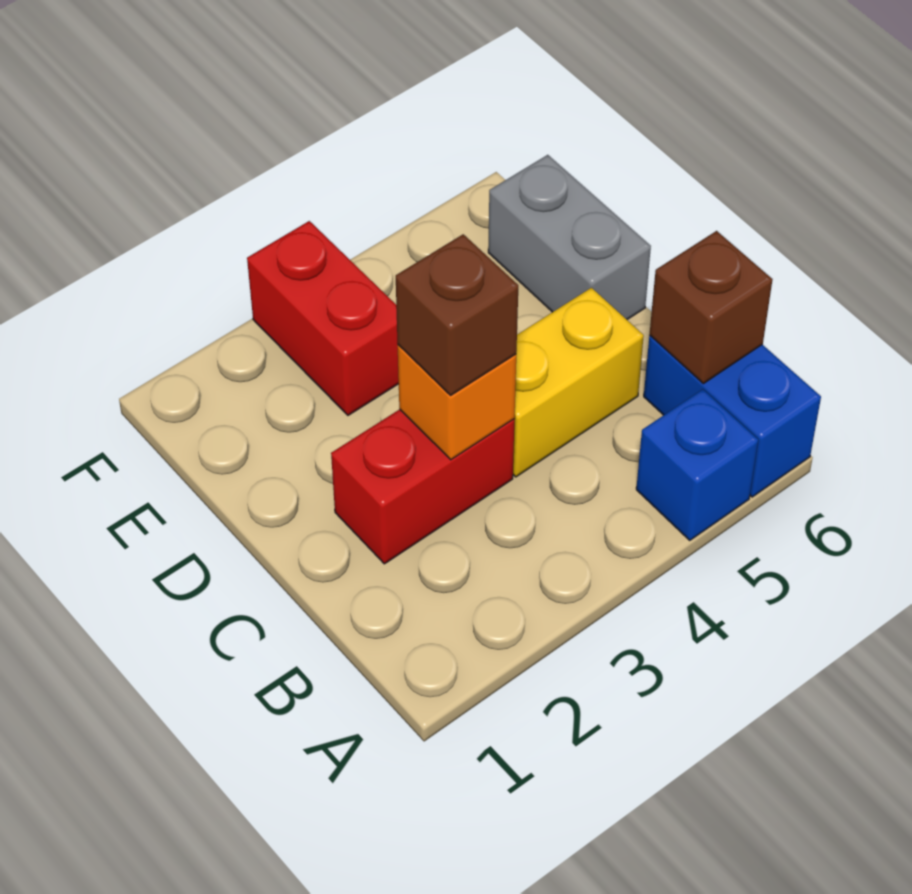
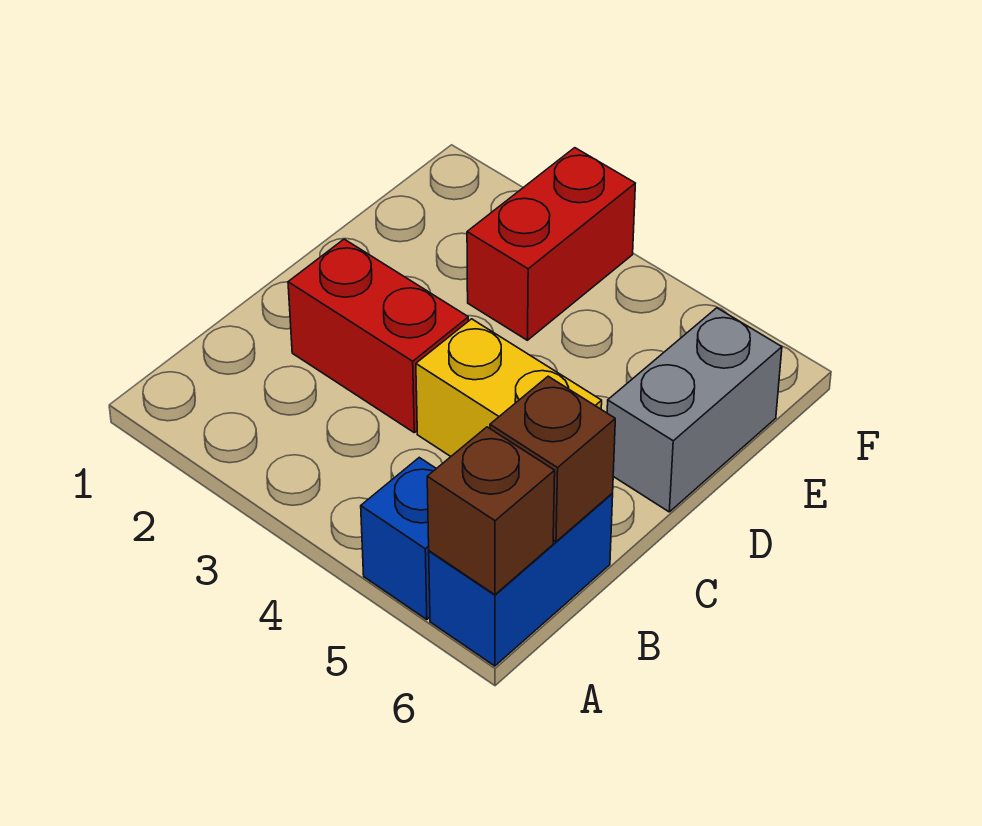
orange brick C3 level 2 -> none
brown brick C3 level 3 -> brown brick A6 level 2

